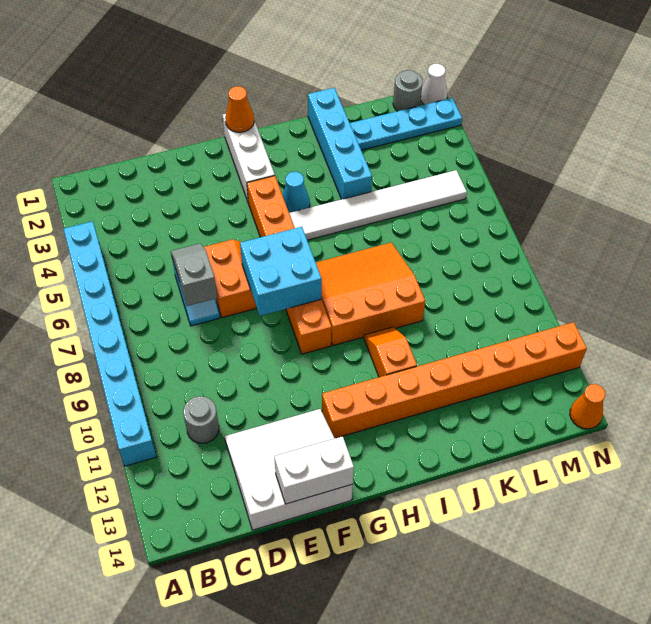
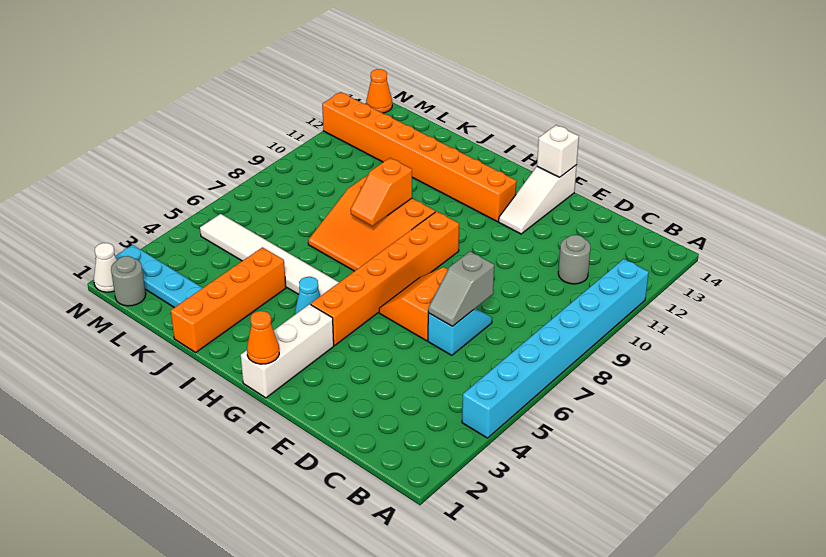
white slope D12:F14 level 1 top 14 -> white slope F12:F14 level 1 top 14
white brick E14:F14 level 2 -> white brick F14 level 2
cyan brick F7:G8 level 2 -> none
orange slope I10:I11 level 1 top 11 -> orange slope I8:I9 level 2 top 9
cyan brick J1:J4 level 1 -> orange brick J1:J4 level 1

